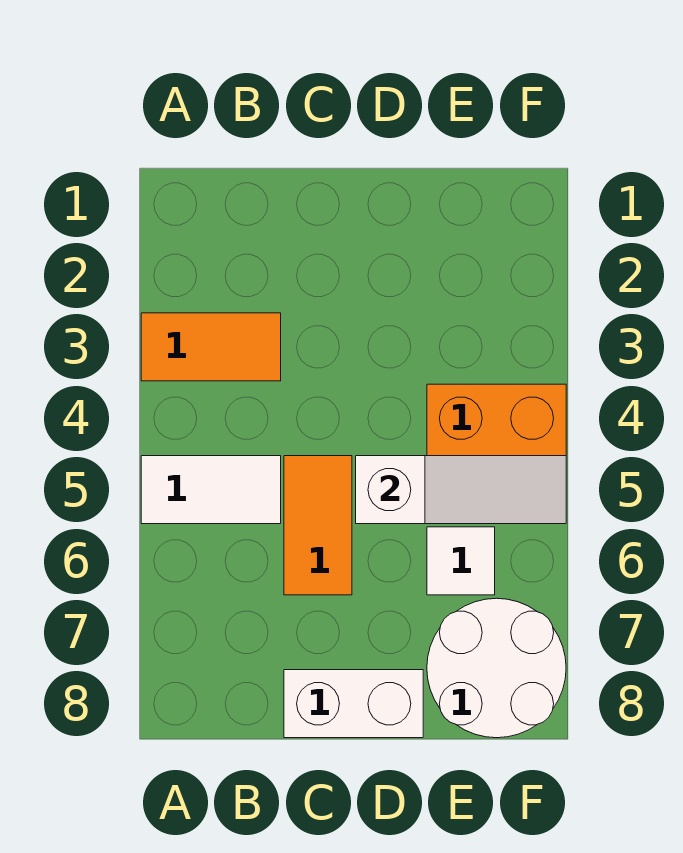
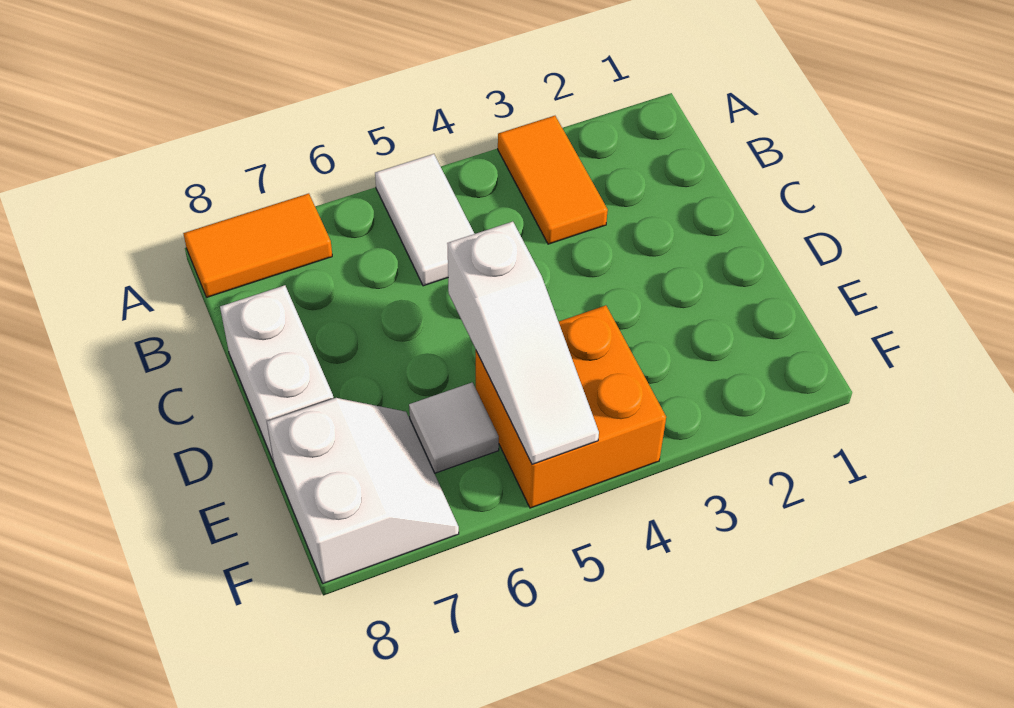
orange tile C5:C6 level 1 -> orange tile A7:A8 level 1
white round brick E7:F8 level 1 -> white slope E7:F8 level 1 top 8

